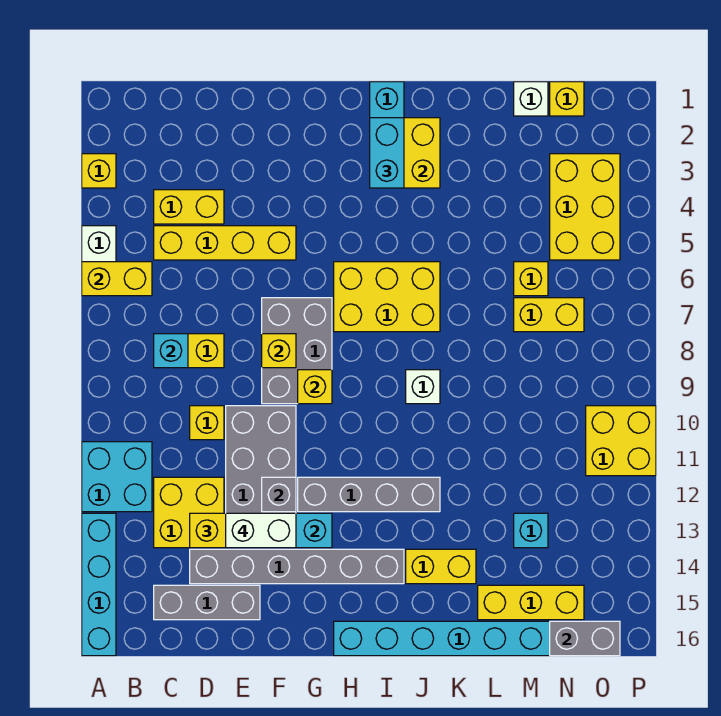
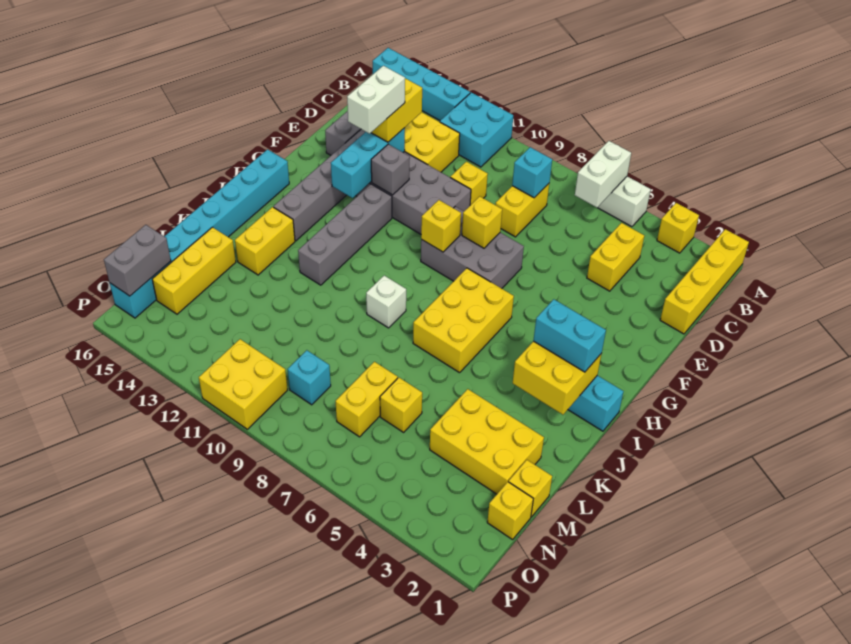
yellow brick A6:B6 level 2 -> white brick A6:B6 level 2
yellow brick C5:F5 level 1 -> yellow brick A1:D1 level 1
white brick M1 level 1 -> yellow brick M1 level 1
cyan brick M13 level 1 -> cyan brick N9 level 1
yellow brick N3:O5 level 1 -> yellow brick L2:M4 level 1

